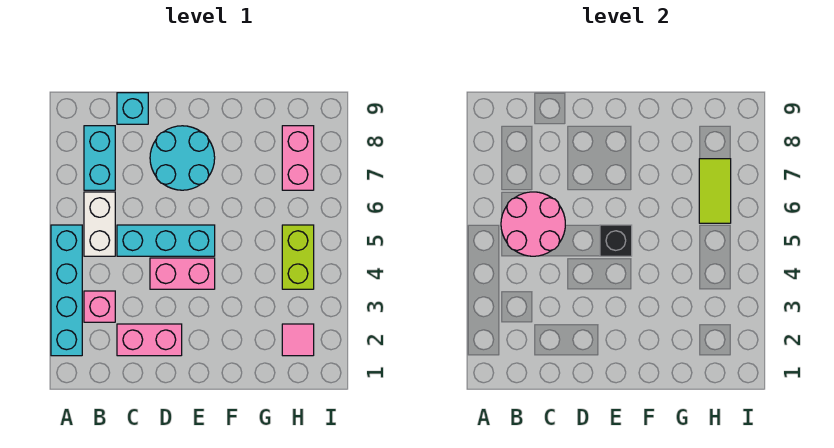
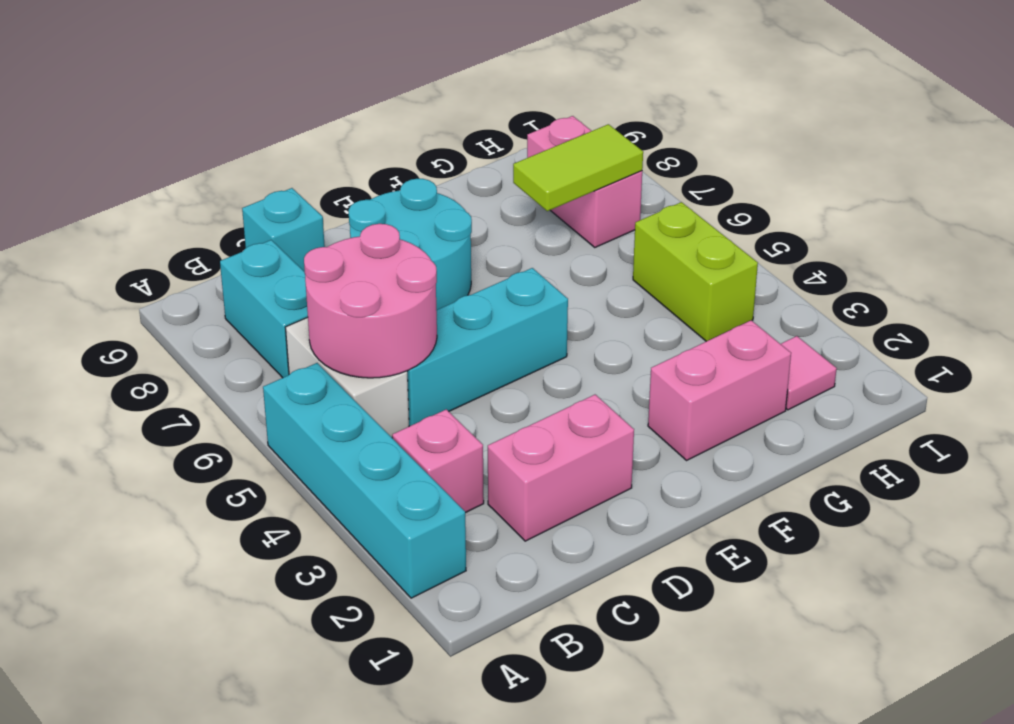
pink brick D4:E4 level 1 -> pink brick F2:G2 level 1
black brick E5 level 2 -> none
lime tile H6:H7 level 2 -> lime tile G7:H7 level 2

